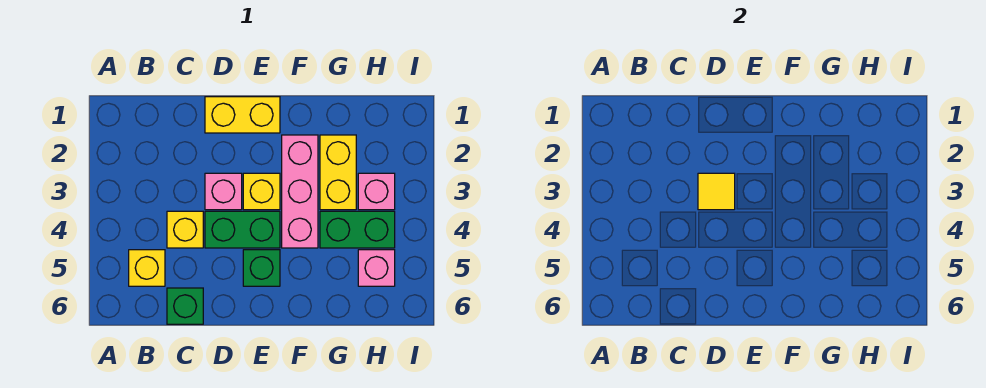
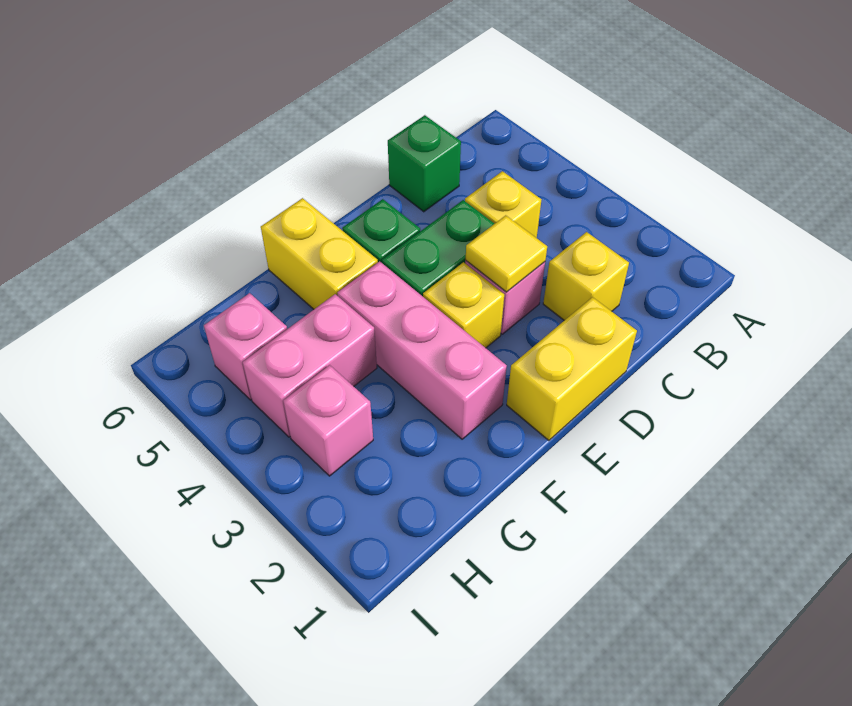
yellow brick B5 level 1 -> yellow brick C2 level 1
yellow brick G2:G3 level 1 -> yellow brick F5:F6 level 1
green brick G4:H4 level 1 -> pink brick G4:H4 level 1

